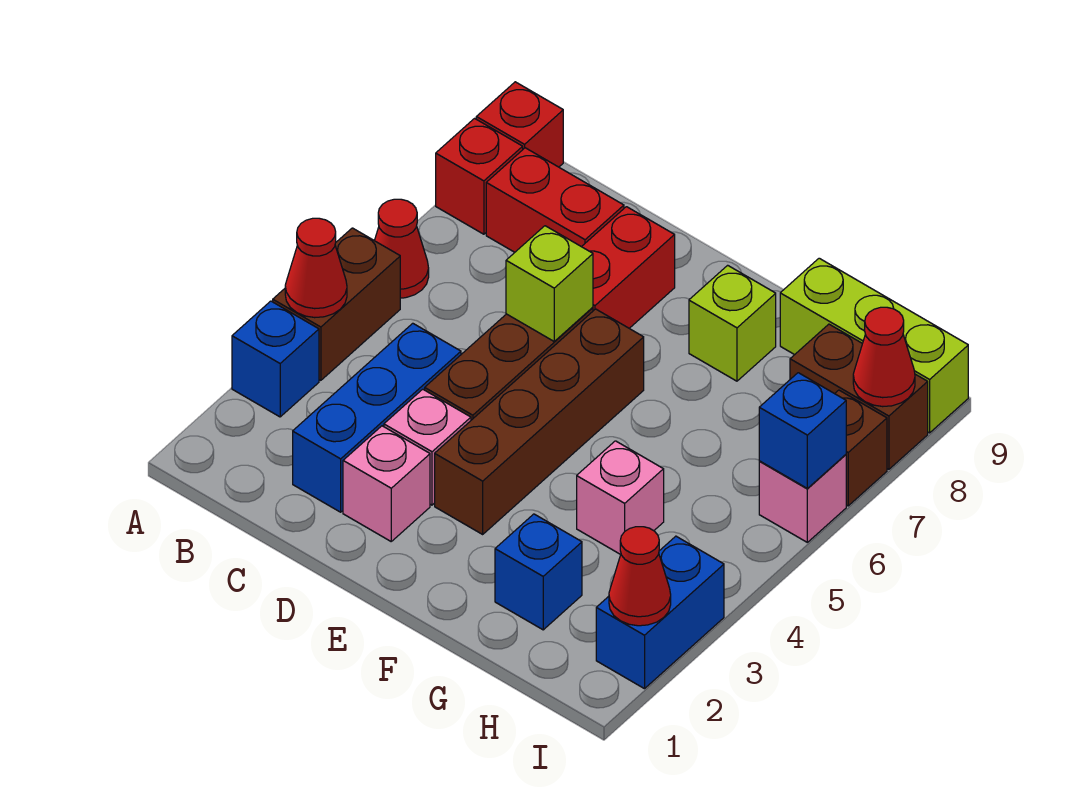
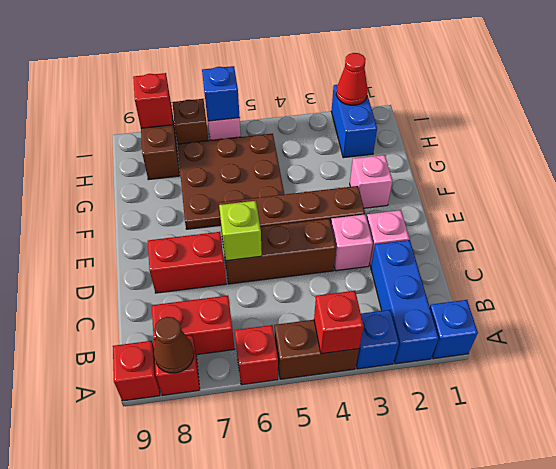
red cone A4 level 2 -> red brick A4 level 2
red cone A6 level 1 -> red brick A6 level 1
none -> brown cone A8 level 2
red brick B8:C8 level 1 -> red brick B7:B8 level 1
blue brick C2:C4 level 1 -> blue brick A2:C2 level 1
none -> brown plate F5:H7 level 1
lime brick F8 level 1 -> none
blue brick G2 level 1 -> blue brick A1 level 1
pink brick G4 level 1 -> pink brick F2 level 1
lime brick G9:I9 level 1 -> none
blue brick I2:I3 level 1 -> blue brick H2:I2 level 1
red cone I8 level 2 -> red brick I8 level 2

